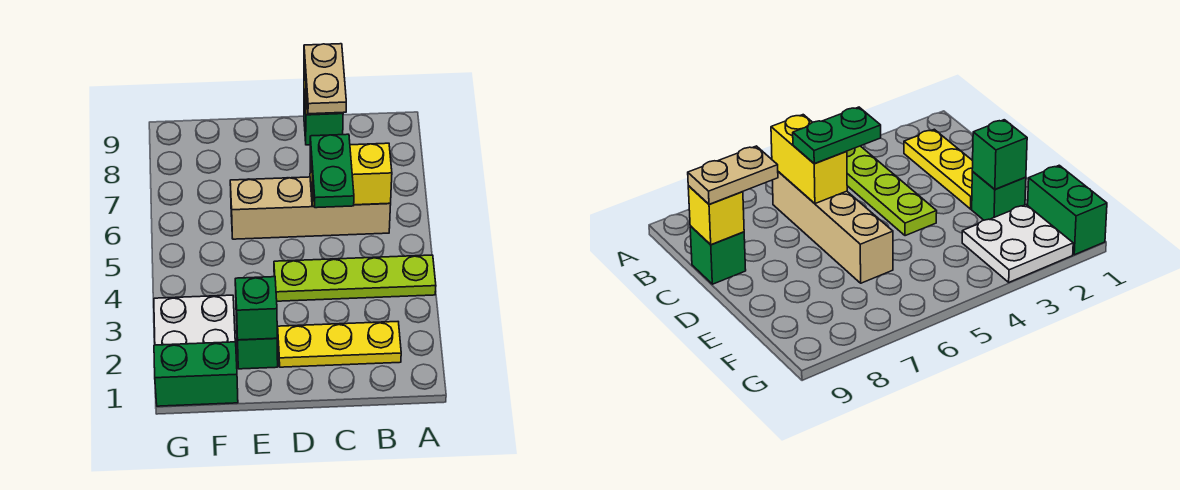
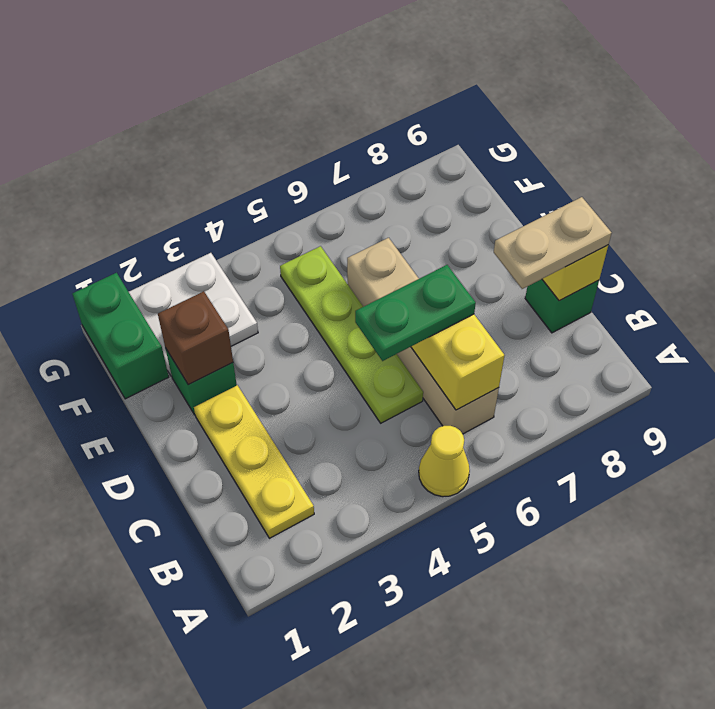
lime plate A4:D4 level 1 -> lime plate C5:F5 level 1
none -> yellow cone A5 level 1
green brick E2 level 2 -> brown brick E2 level 2

